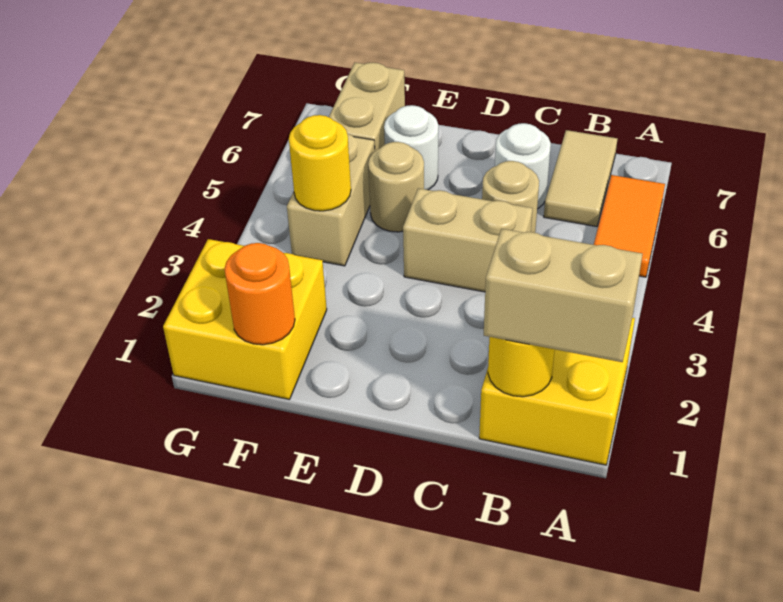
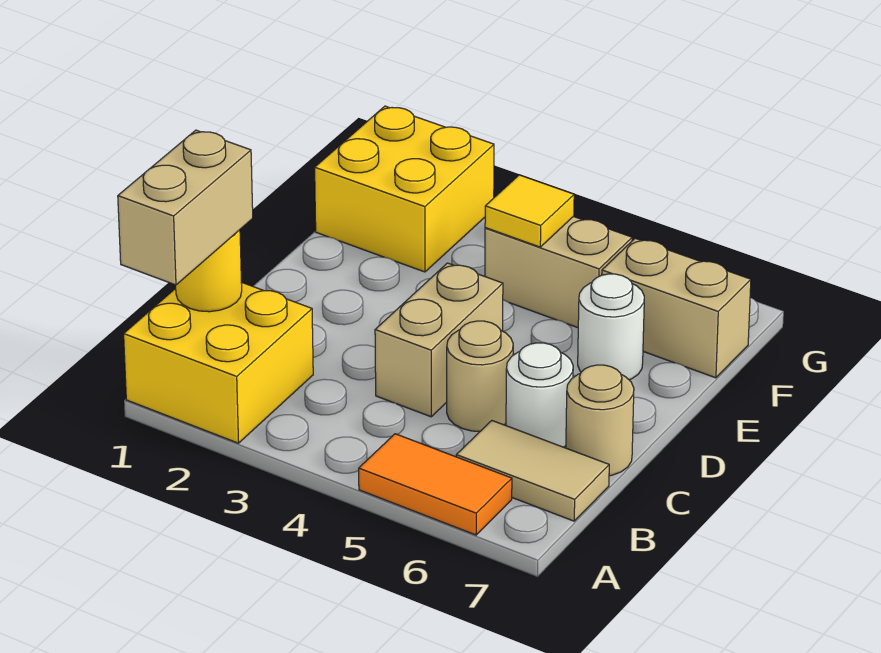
tan round brick E5 level 1 -> tan round brick C7 level 1
orange round brick F1 level 2 -> none
yellow round brick F4 level 2 -> yellow tile F4 level 2

